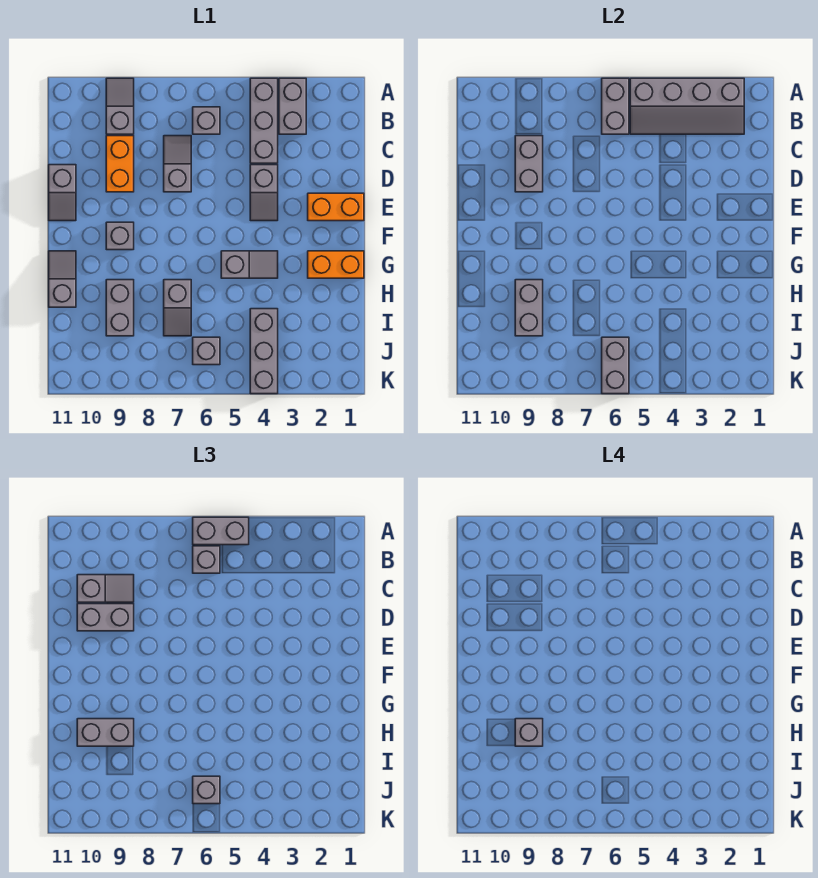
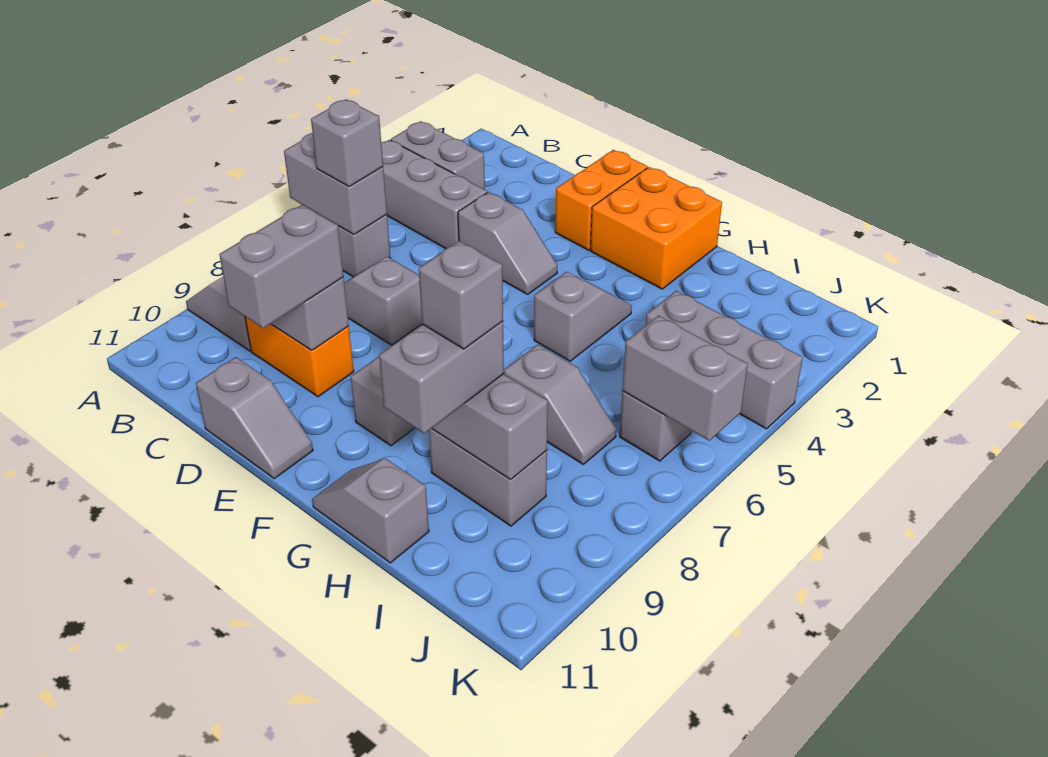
grey slope A2:B5 level 2 top A -> none
grey brick A5:A6 level 3 -> none
grey slope C9:C10 level 3 top 10 -> none
orange brick G1:G2 level 1 -> orange brick F1:G2 level 1
grey brick J6 level 3 -> none

